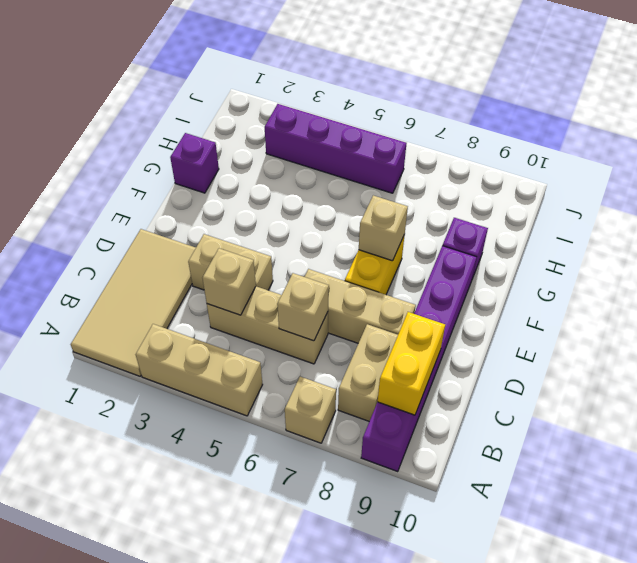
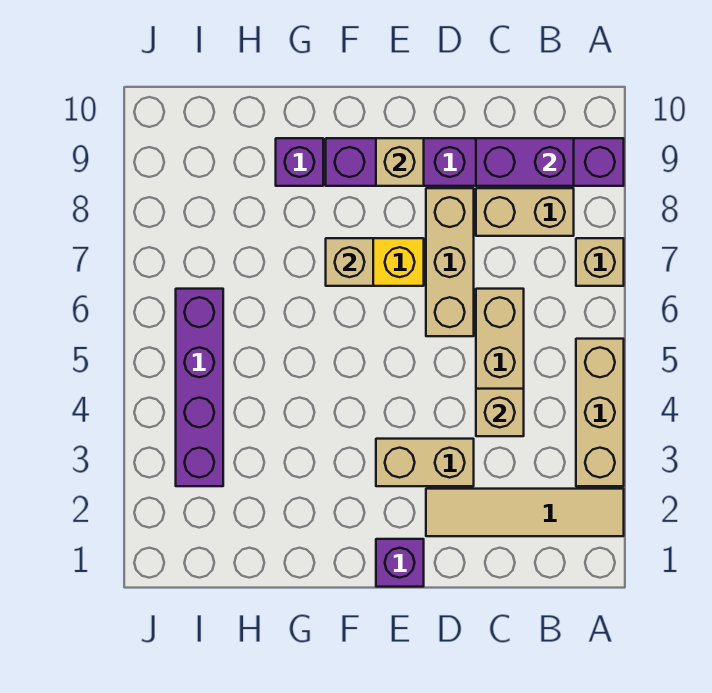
tan tile A1:D2 level 1 -> tan tile A2:D2 level 1
yellow brick B9:C9 level 2 -> purple brick B9:C9 level 2
tan brick C6 level 2 -> tan brick E9 level 2
tan brick D3:D4 level 1 -> tan brick D3:E3 level 1
purple brick G1 level 1 -> purple brick E1 level 1

